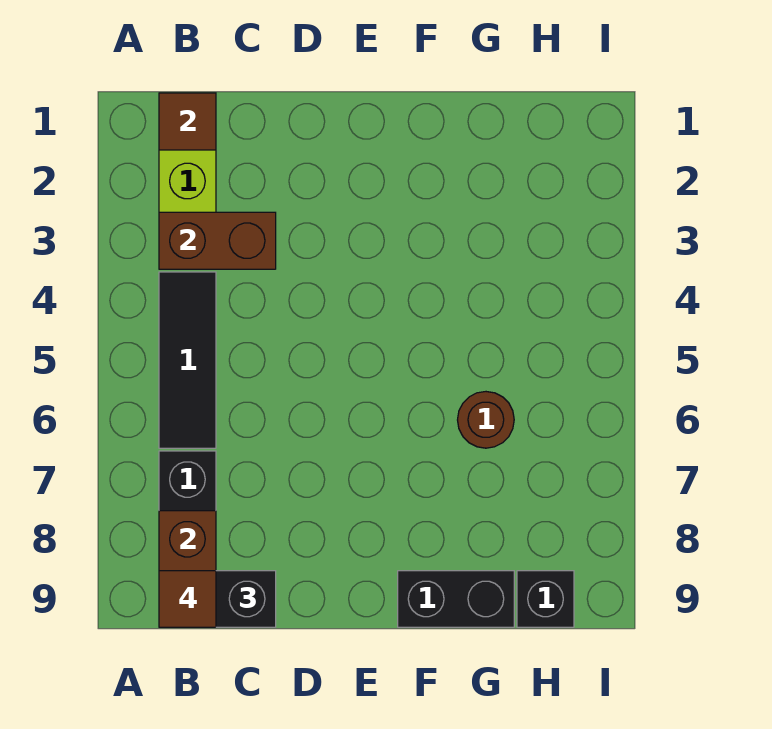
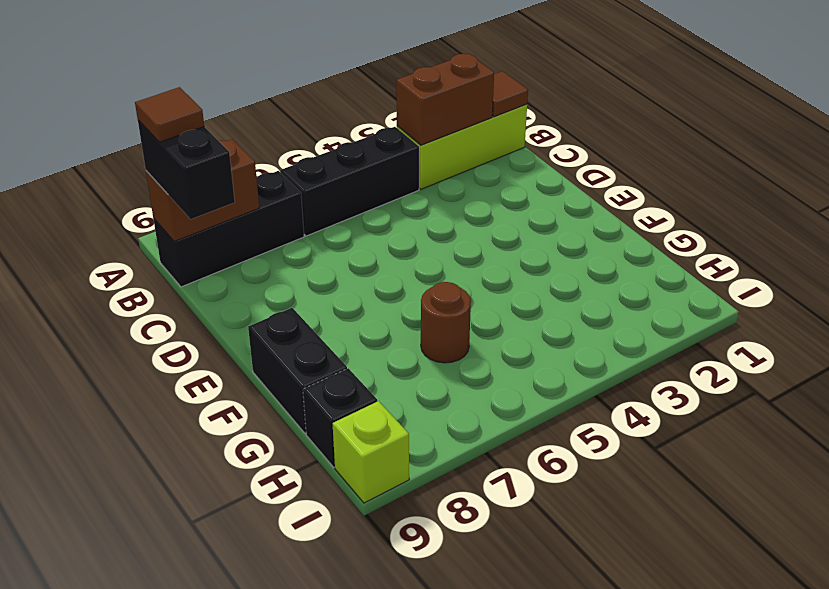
brown brick B3:C3 level 2 -> brown brick B2:B3 level 2
black tile B4:B6 level 1 -> black brick B4:B6 level 1
none -> lime brick I9 level 1

